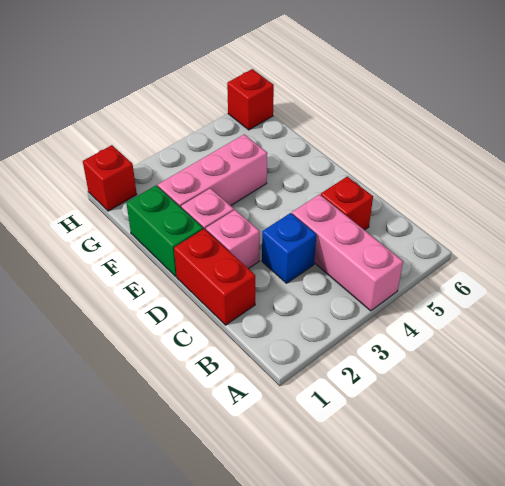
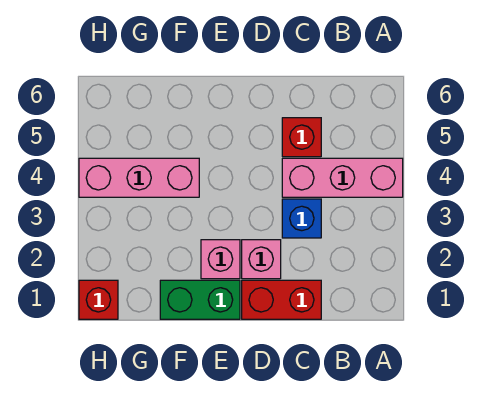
pink brick F2:F4 level 1 -> pink brick F4:H4 level 1
red brick H6 level 1 -> none

